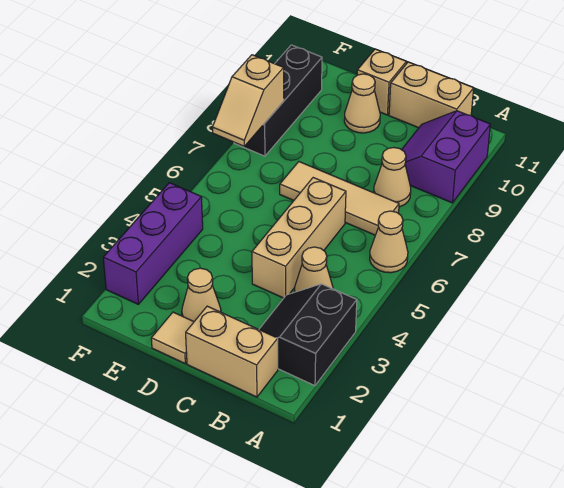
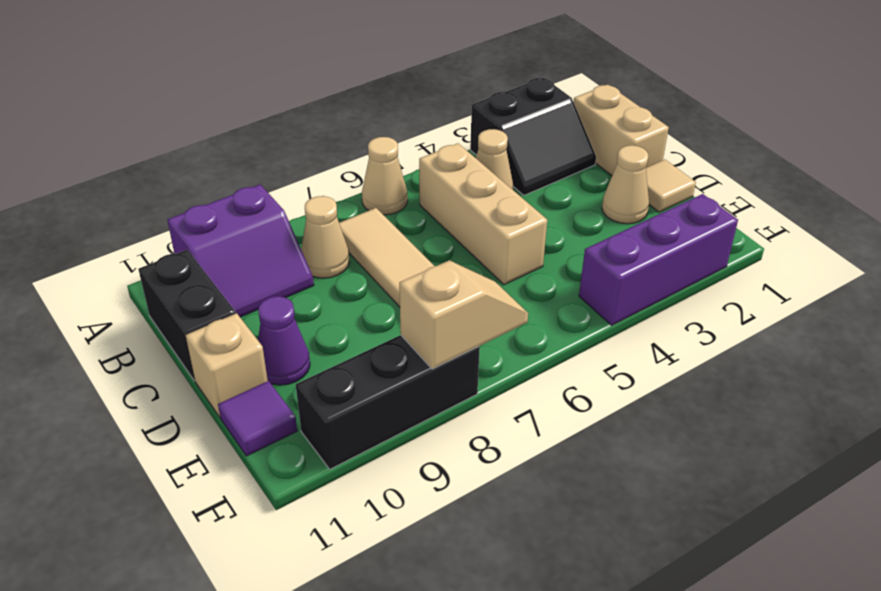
tan brick B11:C11 level 1 -> black brick B11:C11 level 1
tan brick C4:C6 level 1 -> tan brick B5:D5 level 1
tan cone D10 level 1 -> purple cone D10 level 1
none -> purple tile E11 level 1

